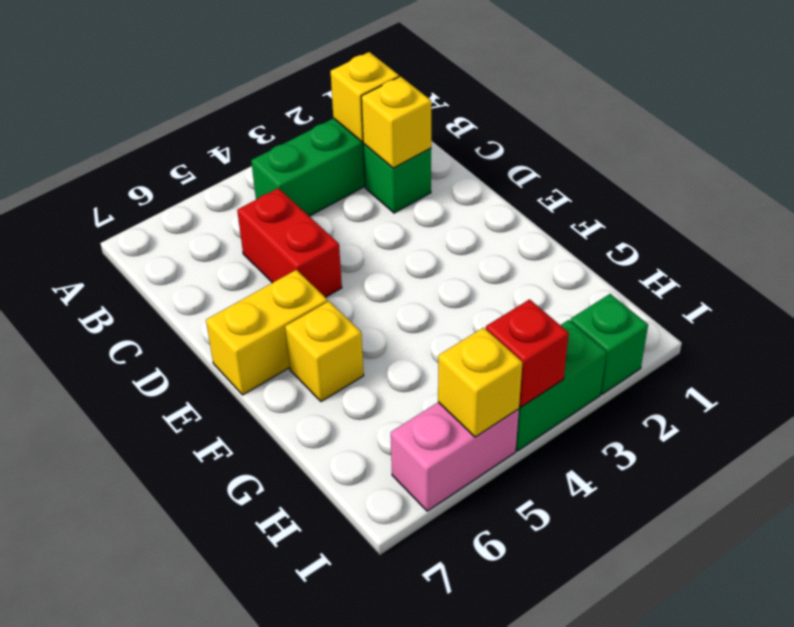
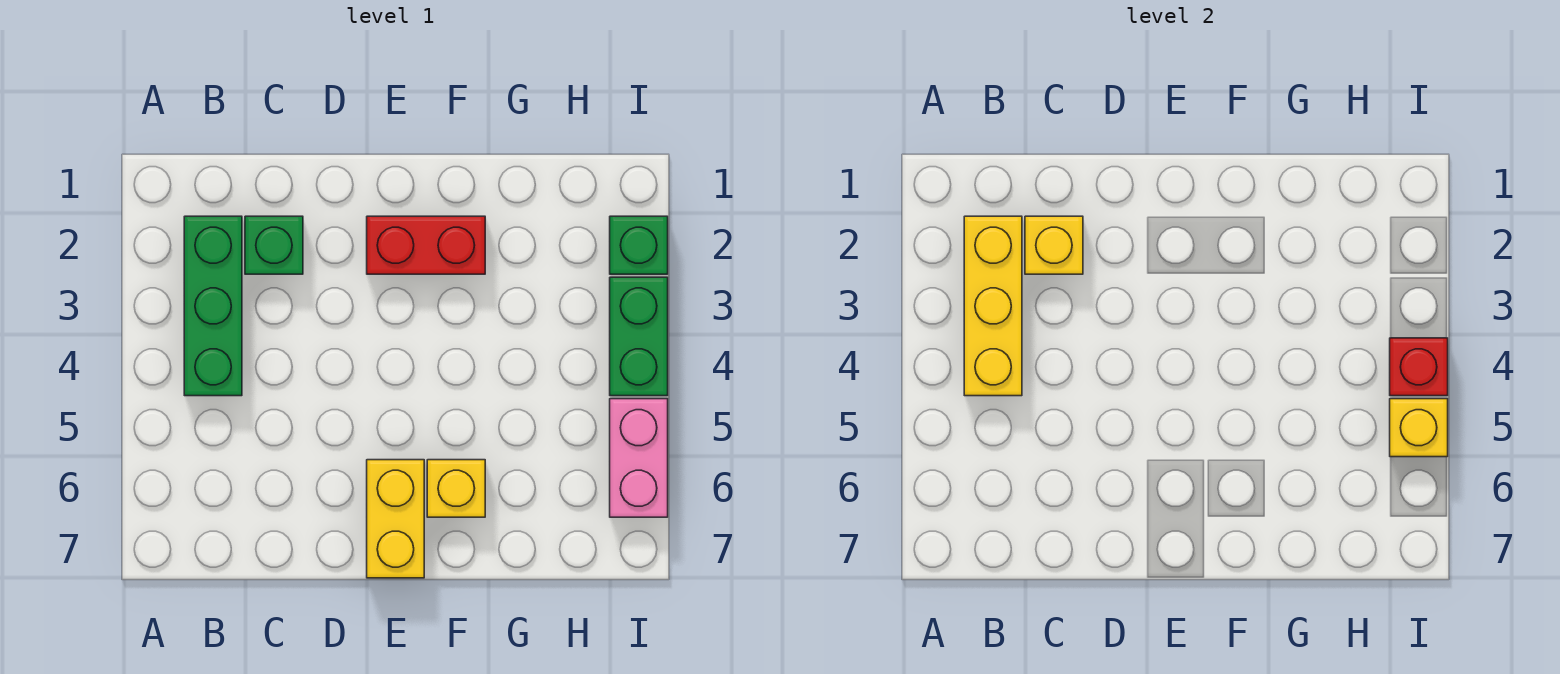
yellow brick B2 level 2 -> yellow brick B2:B4 level 2
red brick C5:D5 level 1 -> red brick E2:F2 level 1

